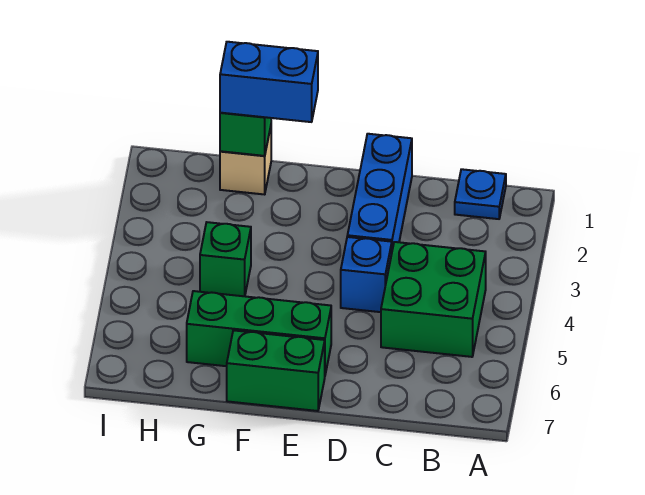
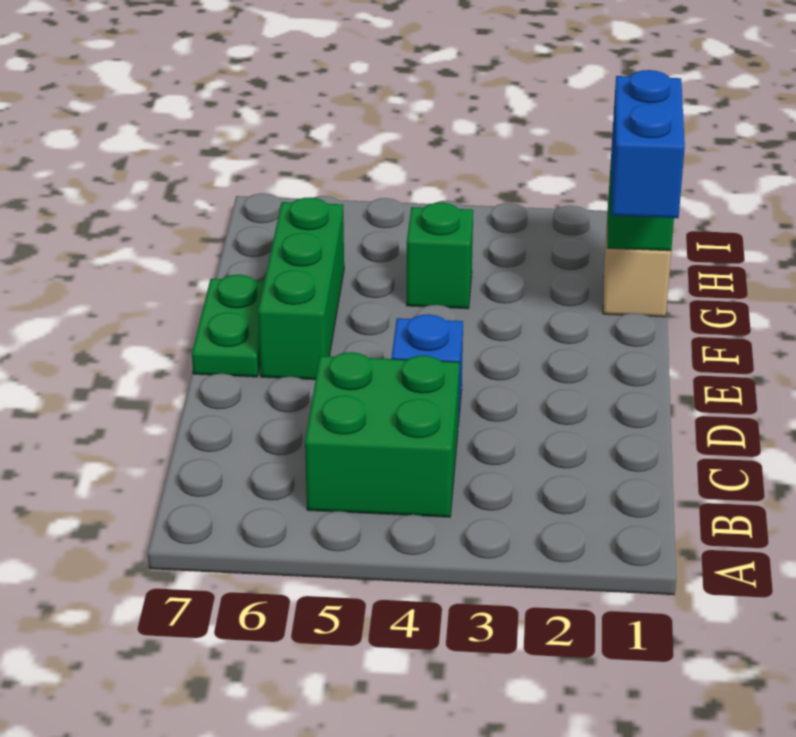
blue plate B1 level 1 -> none
blue brick D1:D3 level 1 -> none
green brick E7:F7 level 1 -> green plate E7:F7 level 1

